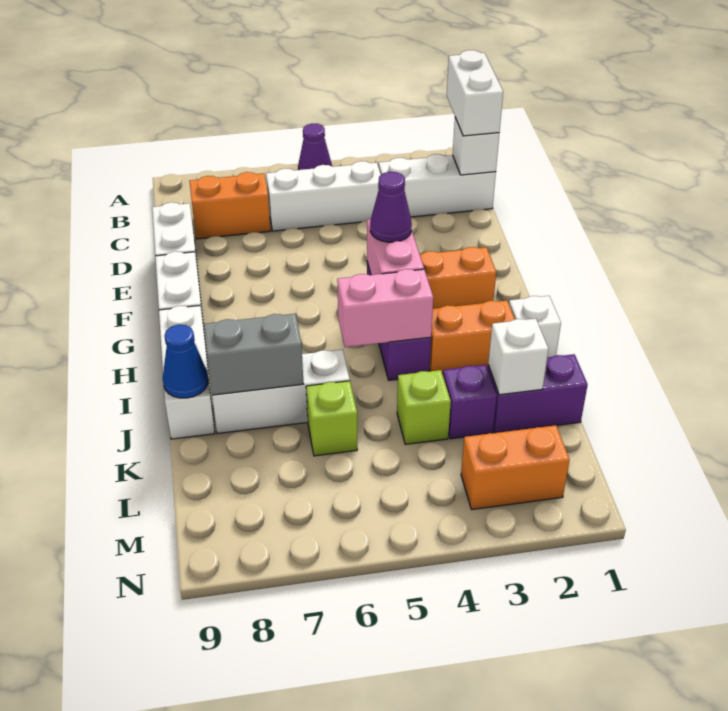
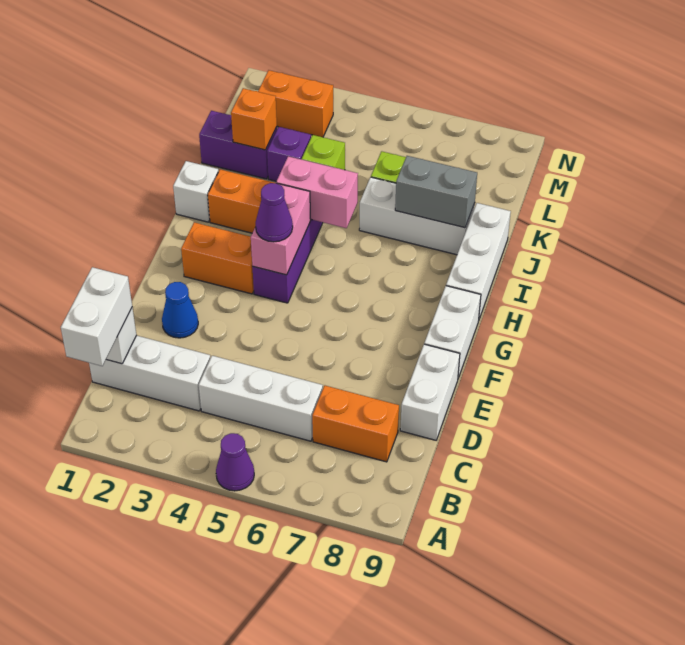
blue cone J9 level 2 -> blue cone E2 level 1
white brick K2 level 2 -> orange brick K2 level 2

